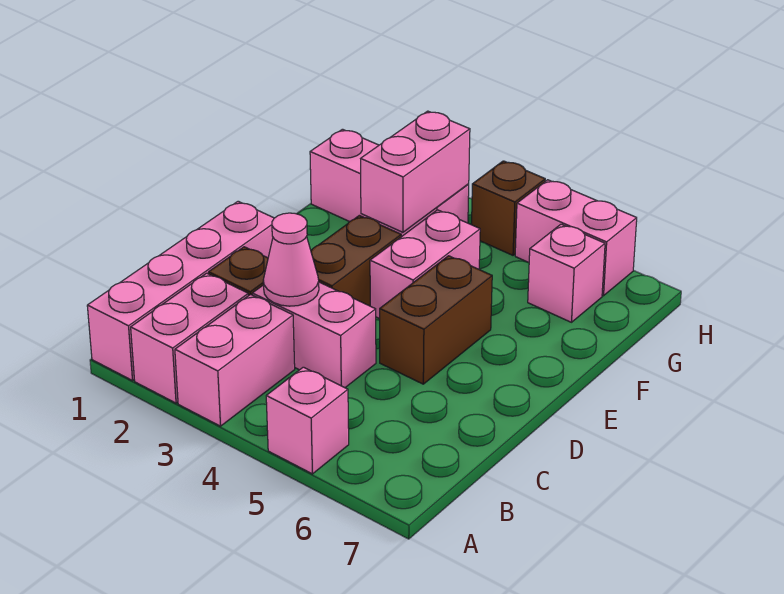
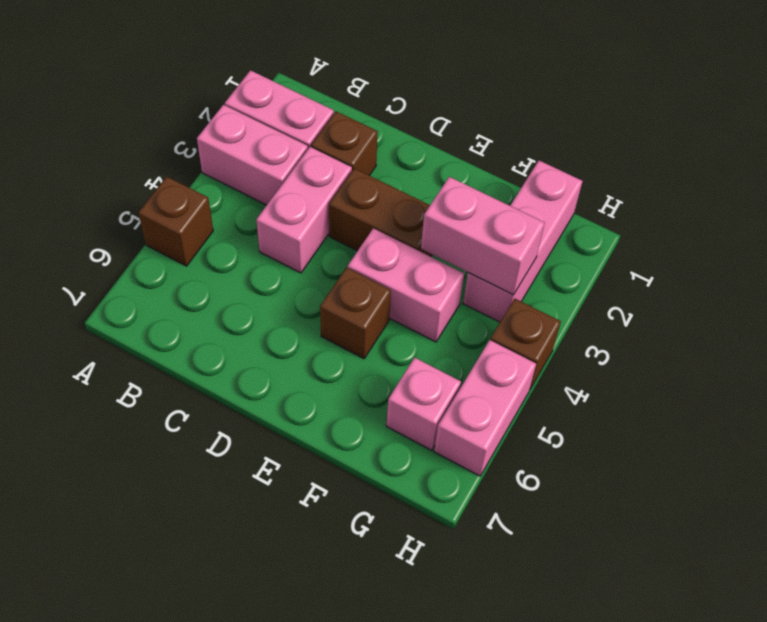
pink brick A1:D1 level 1 -> none
pink brick A5 level 1 -> brown brick A5 level 1
pink cone C3 level 2 -> none
brown brick D5:E5 level 1 -> brown brick E5 level 1

